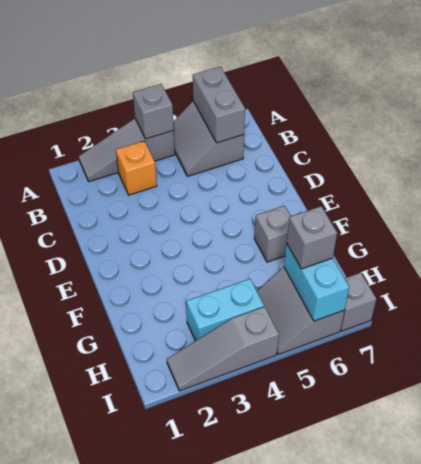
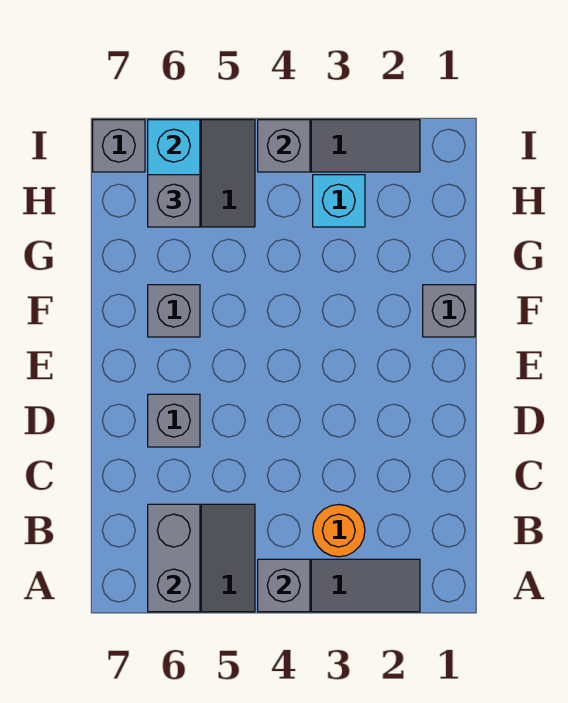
orange brick B3 level 1 -> orange round brick B3 level 1
none -> grey brick D6 level 1
none -> grey brick F1 level 1
cyan brick H3:H4 level 1 -> cyan brick H3 level 1
none -> grey brick I4 level 2

